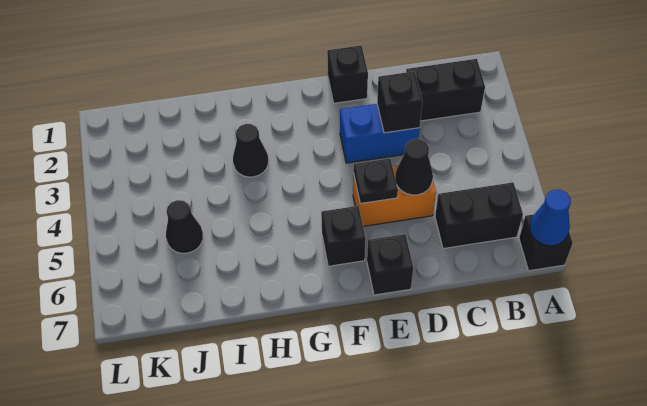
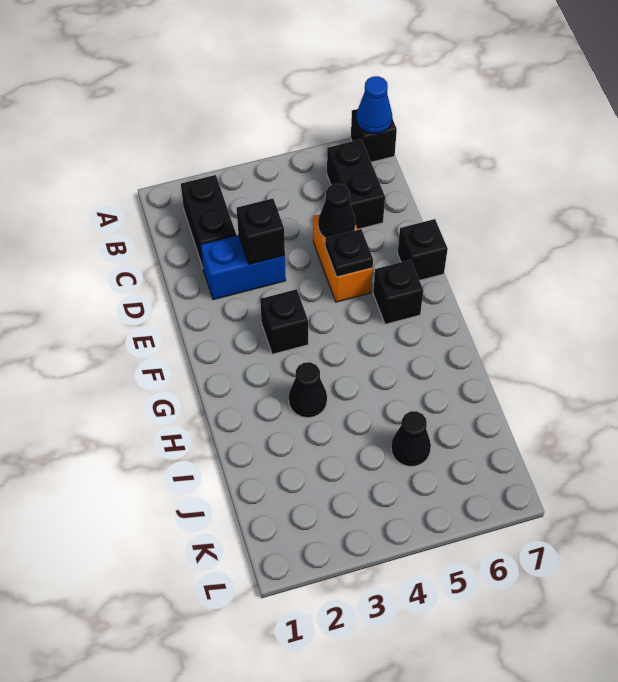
blue brick D3:E3 level 1 -> blue brick D2:D3 level 1
black brick E1 level 1 -> black brick F3 level 1

